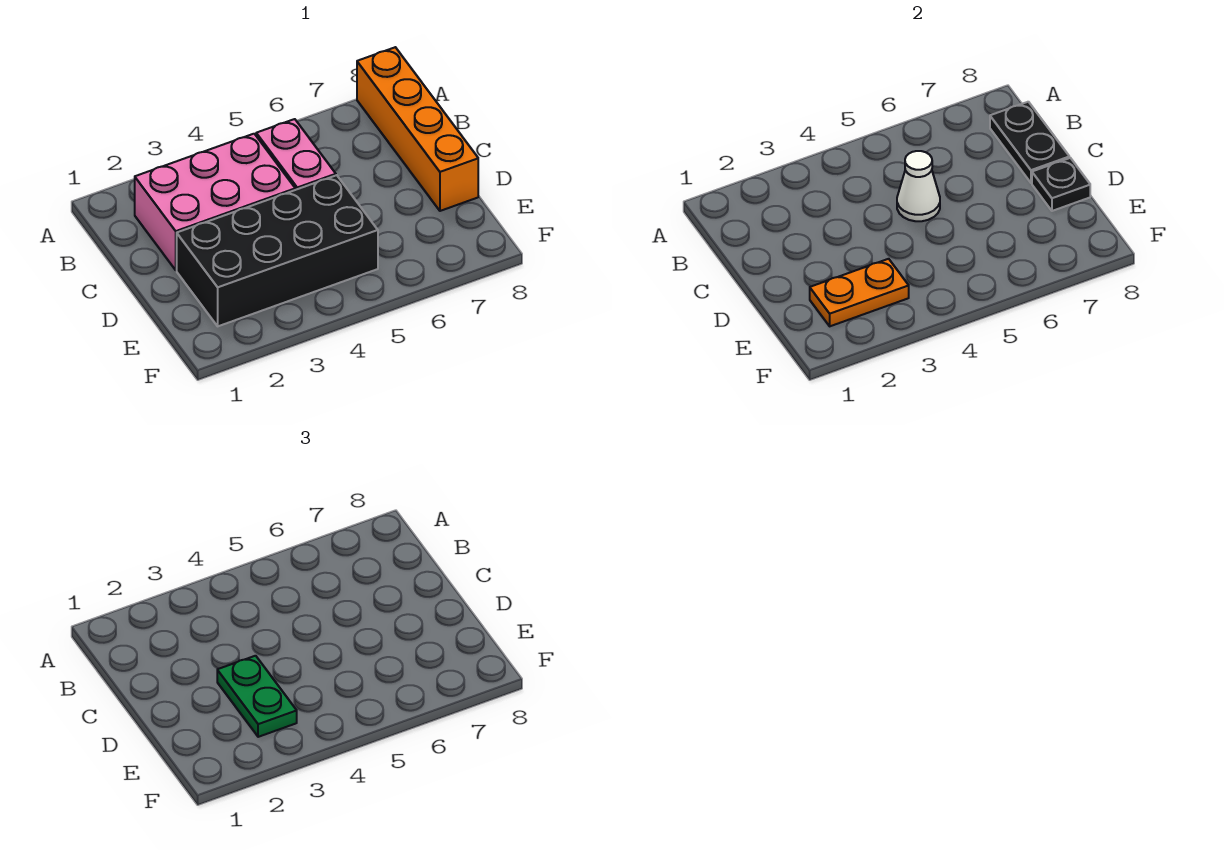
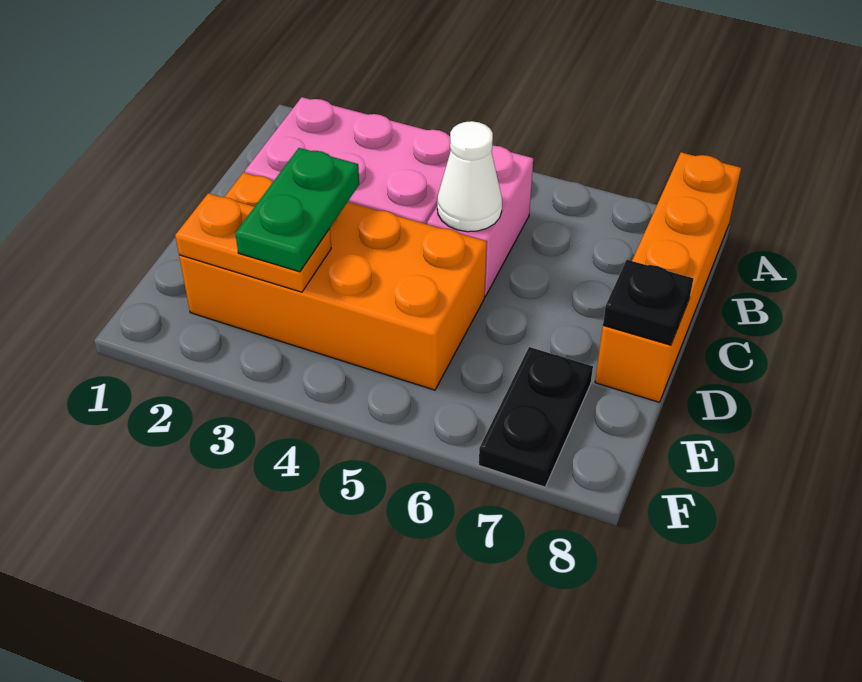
black plate B8:C8 level 2 -> black plate E7:F7 level 1
black brick D2:E5 level 1 -> orange brick D2:E5 level 1

